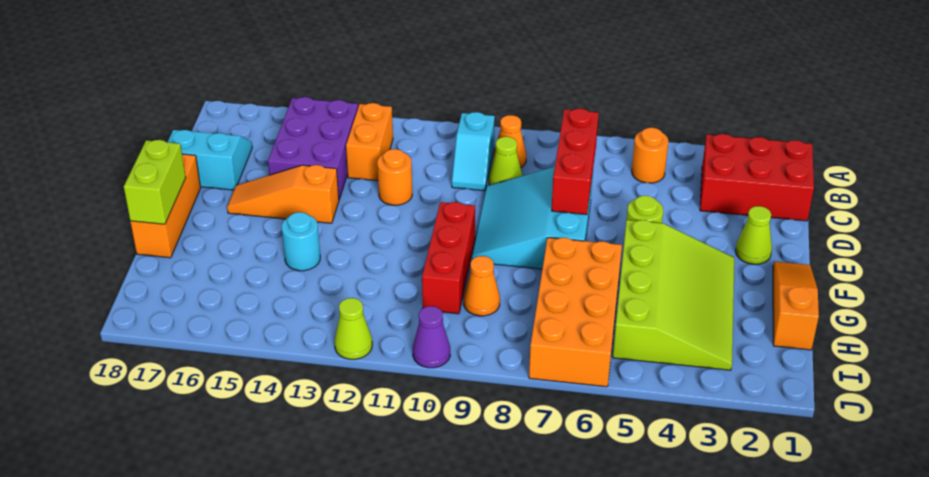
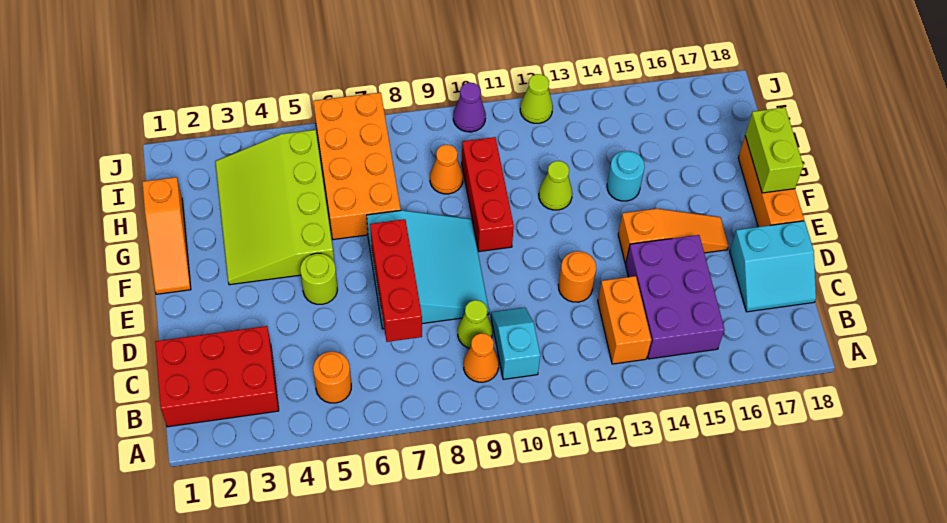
lime cone E2 level 1 -> lime cone G12 level 1

